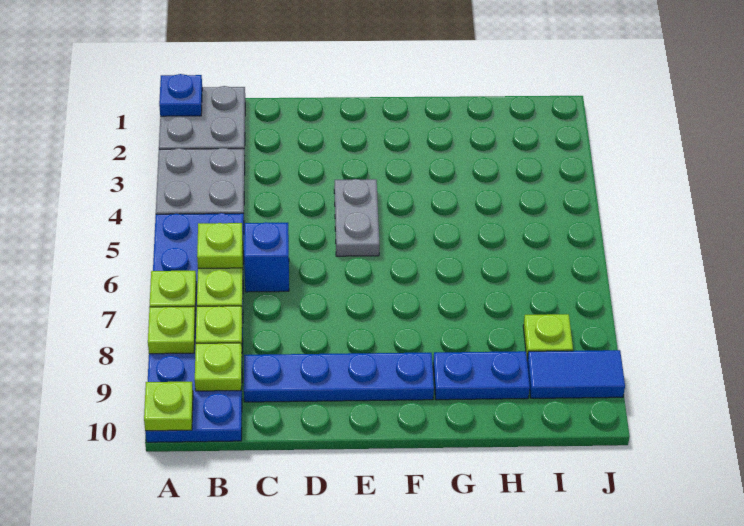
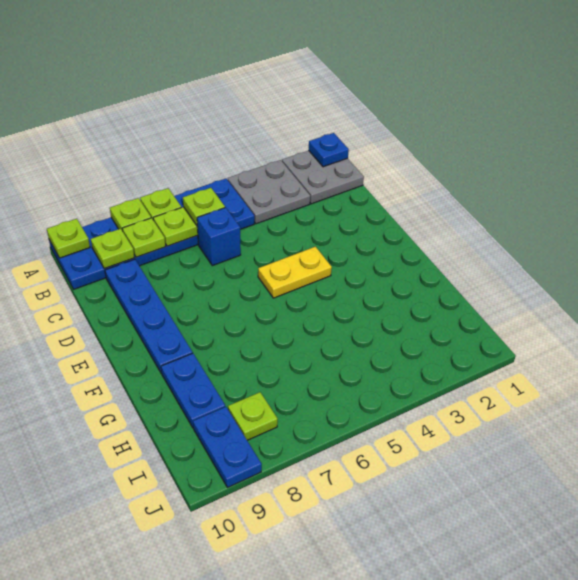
grey plate E4:E5 level 1 -> yellow plate E4:E5 level 1
blue tile I9:J9 level 1 -> blue plate I9:J9 level 1

